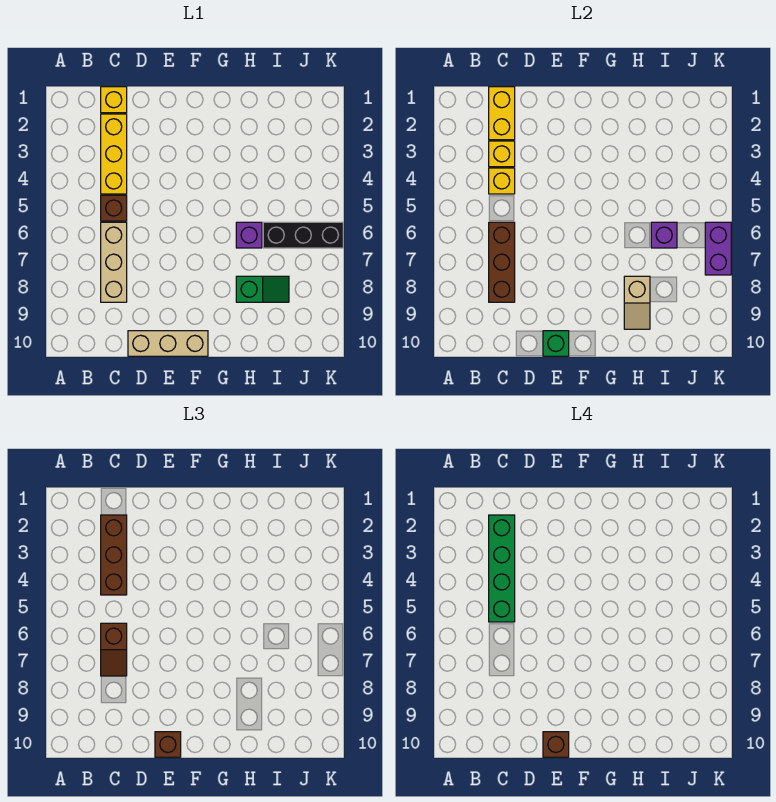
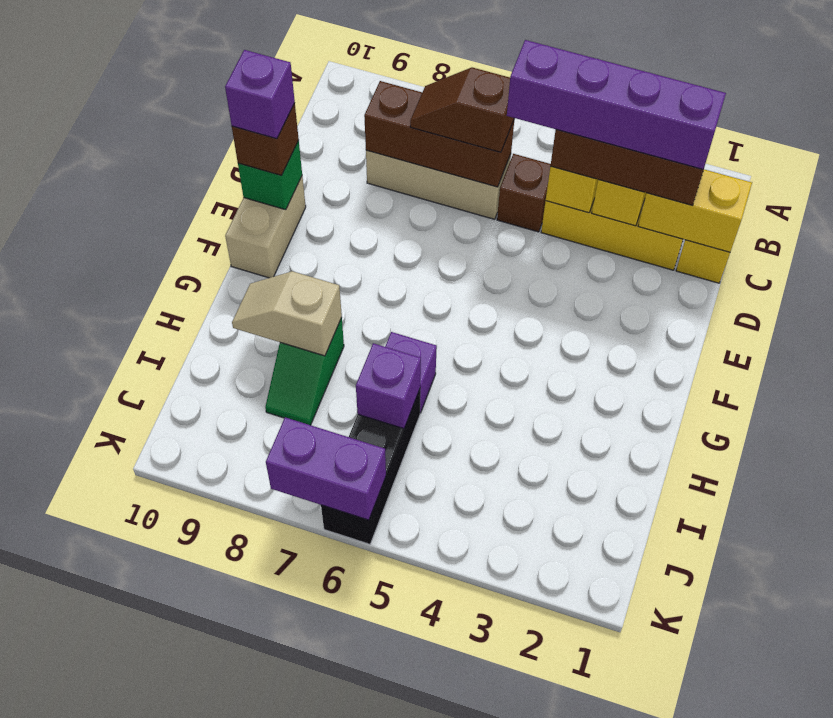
green brick C2:C5 level 4 -> purple brick C2:C5 level 4
tan brick D10:F10 level 1 -> tan brick E10:F10 level 1
brown brick E10 level 4 -> purple brick E10 level 4

